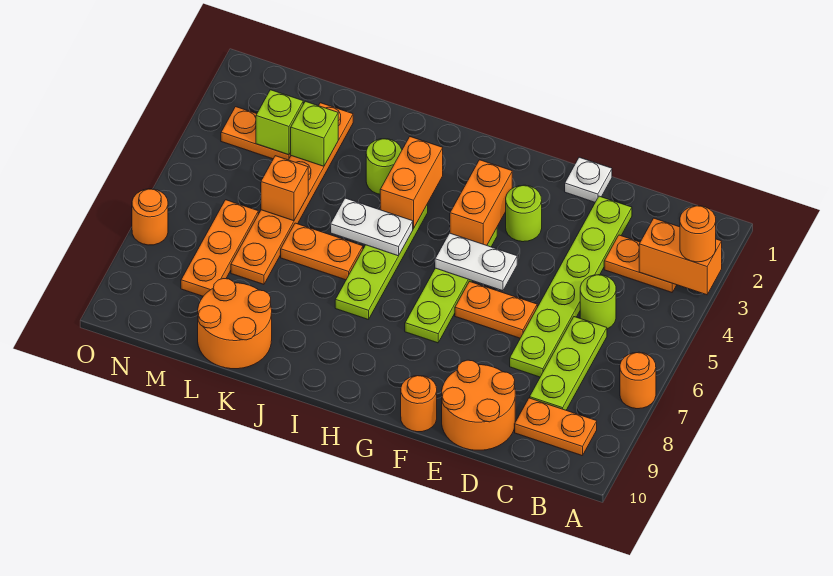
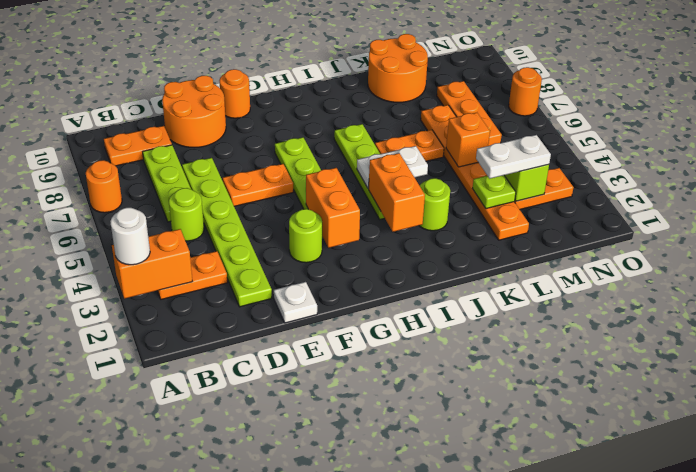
orange round brick A3 level 3 -> white round brick A3 level 3
white plate F5:G5 level 2 -> white plate L3:M3 level 3
lime brick L3 level 2 -> lime plate L3 level 2

